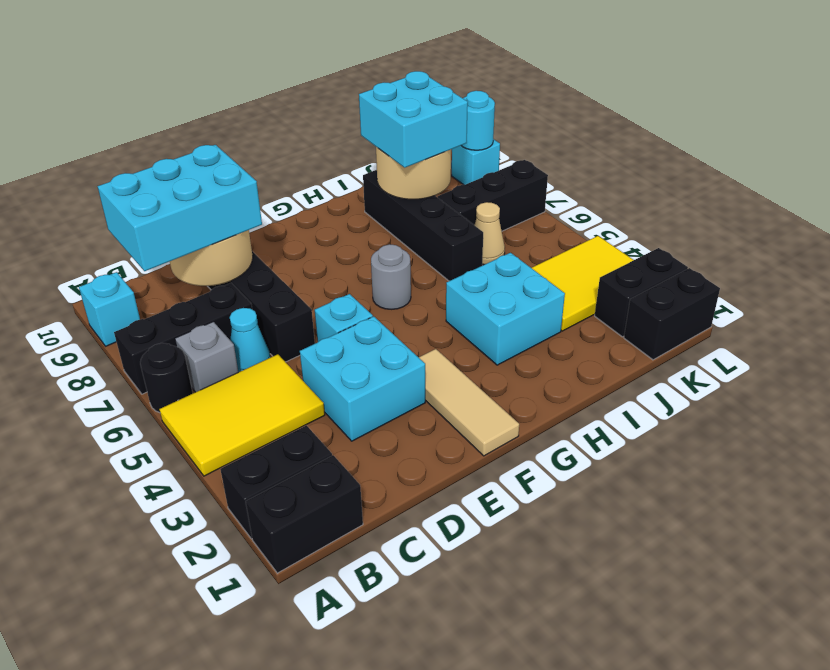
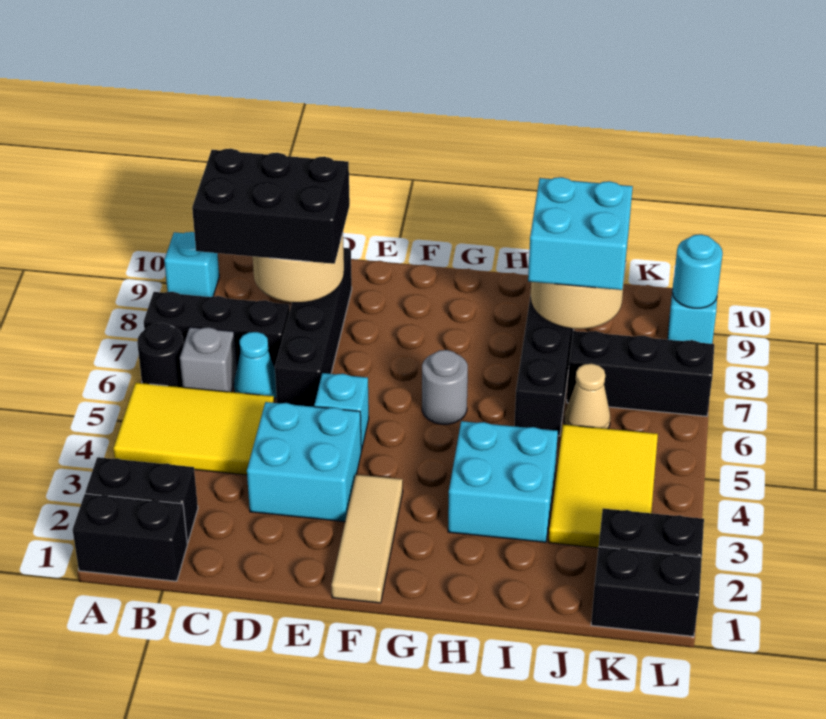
cyan brick B8:D9 level 3 -> black brick B8:D9 level 3
yellow tile J3:L4 level 1 -> yellow tile J3:K5 level 1

